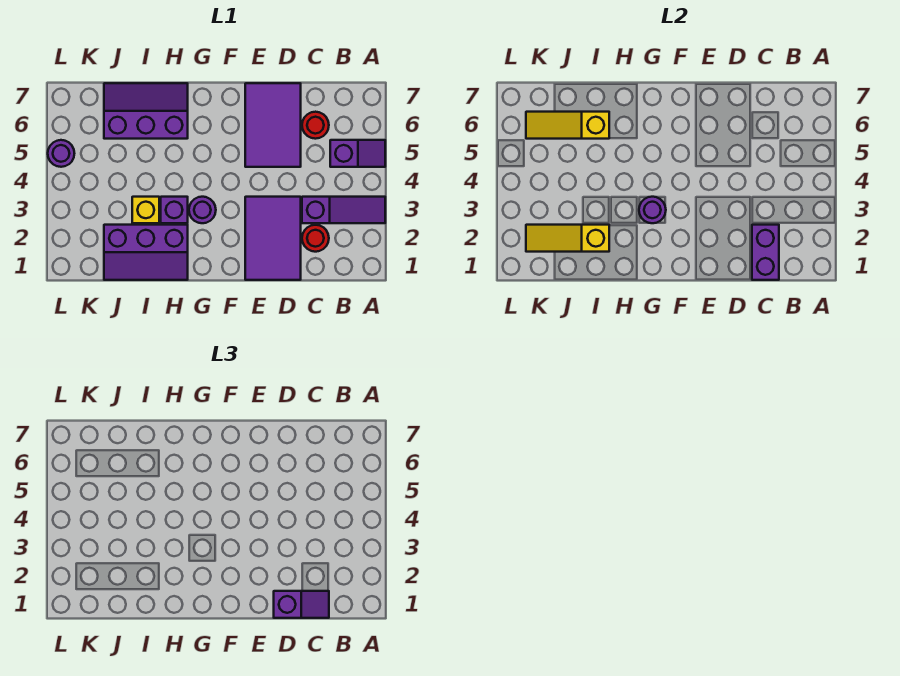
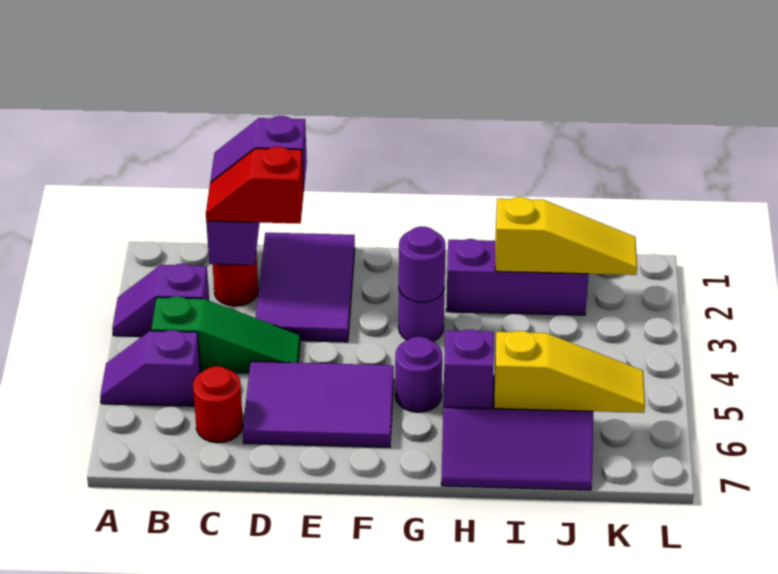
purple slope A3:C3 level 1 top C -> purple slope A3:B3 level 1 top B
none -> green slope B4:D4 level 1 top B
none -> red slope C2:D2 level 3 top D
purple tile D5:E7 level 1 -> purple tile D5:F6 level 1
purple brick H3 level 1 -> purple brick H6 level 2
yellow brick I3 level 1 -> none
purple round brick L5 level 1 -> purple round brick G5 level 1

